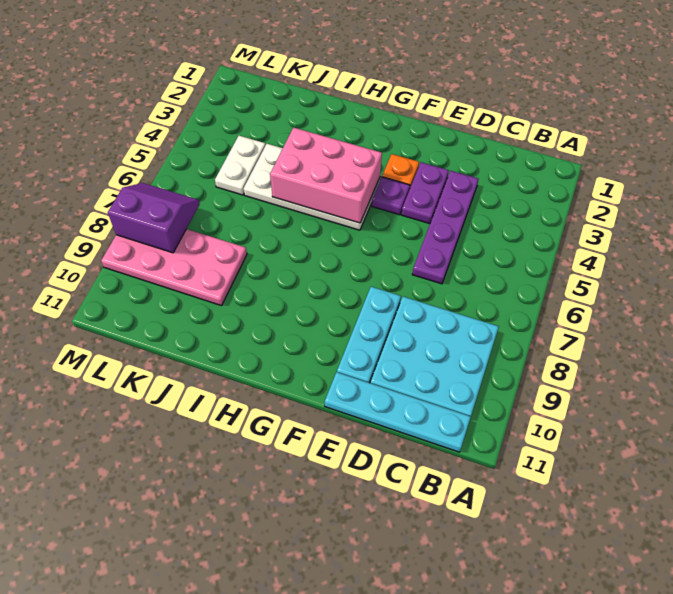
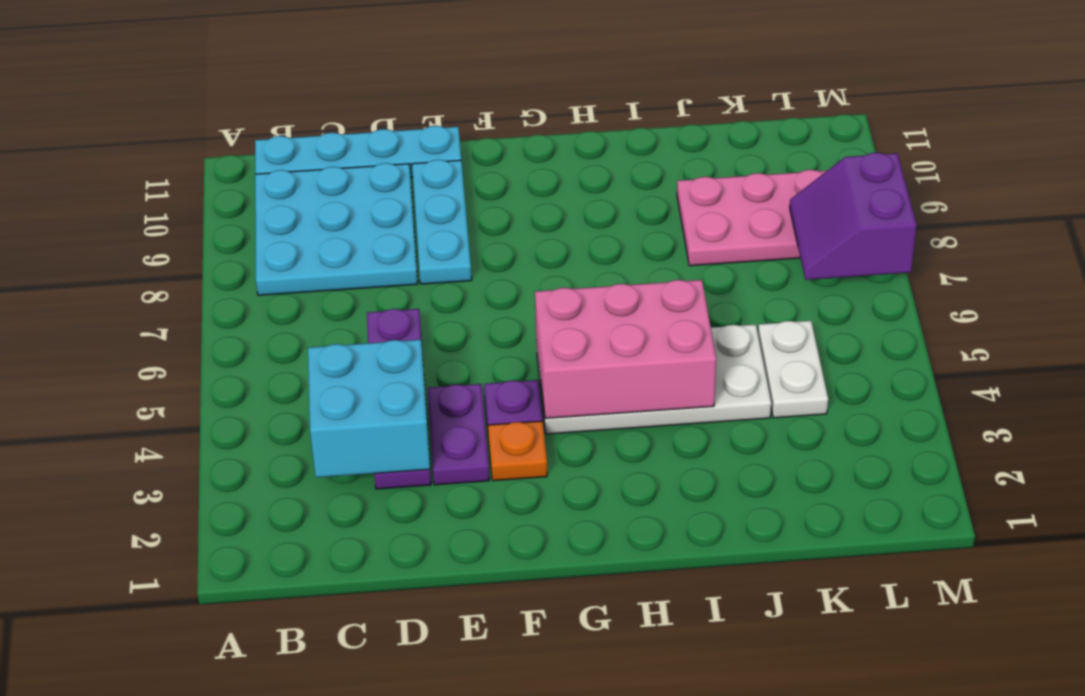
none -> cyan brick C3:D4 level 2
purple slope L7:M8 level 2 top 8 -> purple slope L7:M8 level 2 top M

